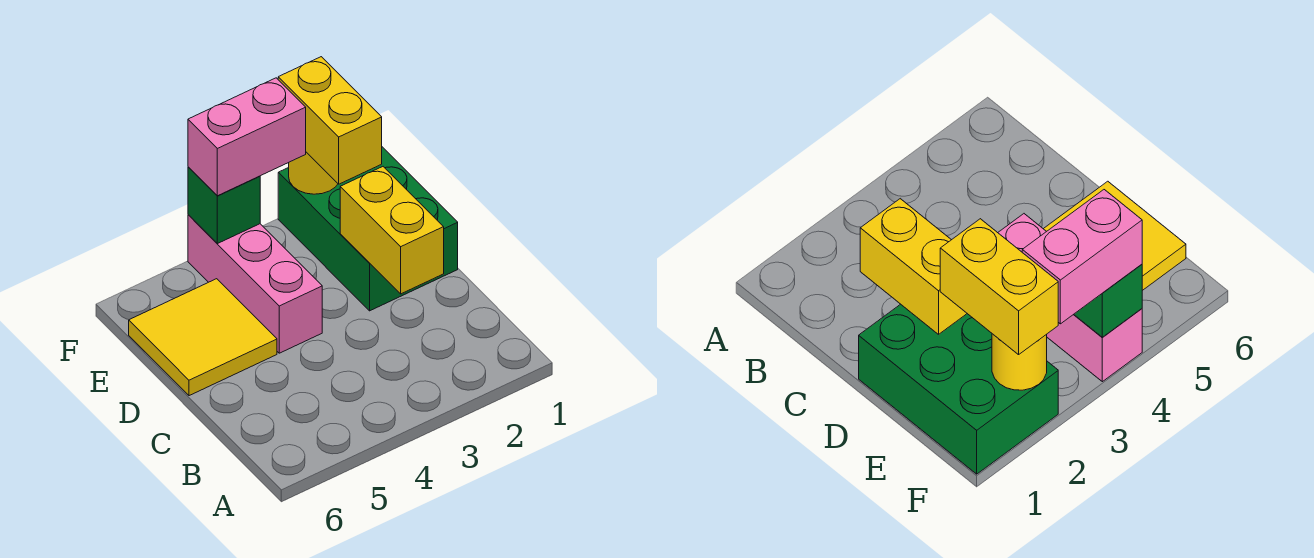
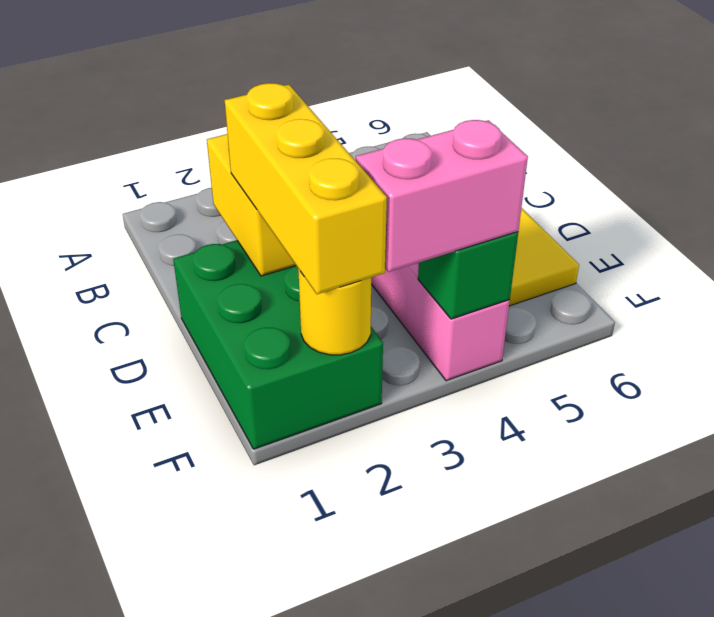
yellow brick E2:F2 level 3 -> yellow brick D2:F2 level 3

